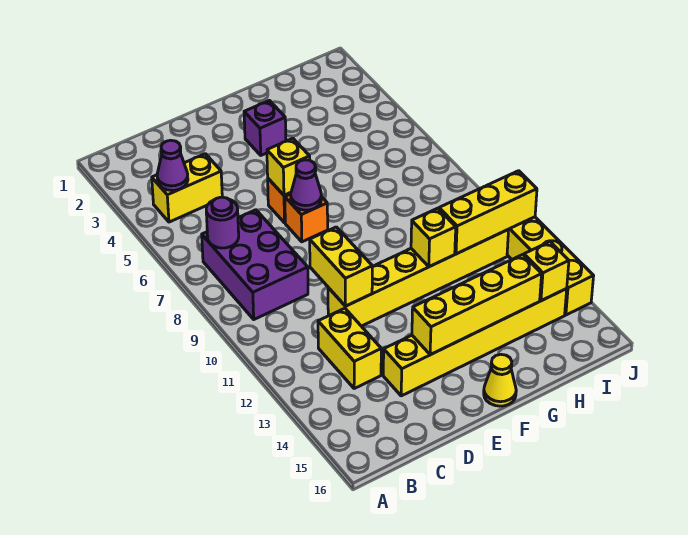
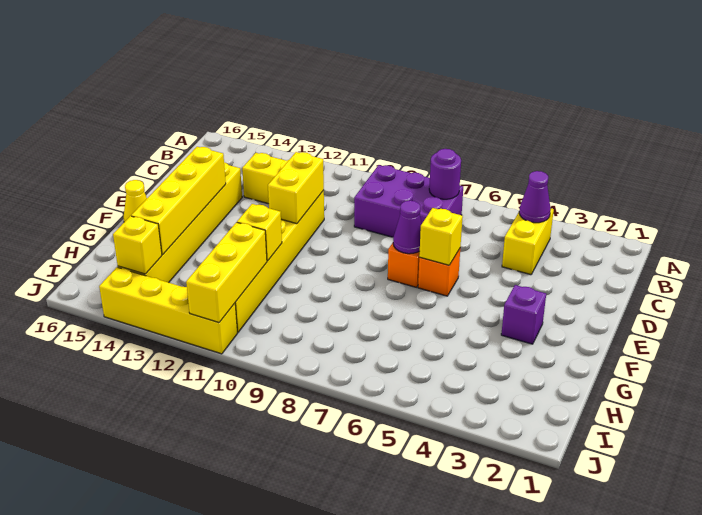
yellow brick D10:D11 level 2 -> yellow brick D11:E11 level 2

